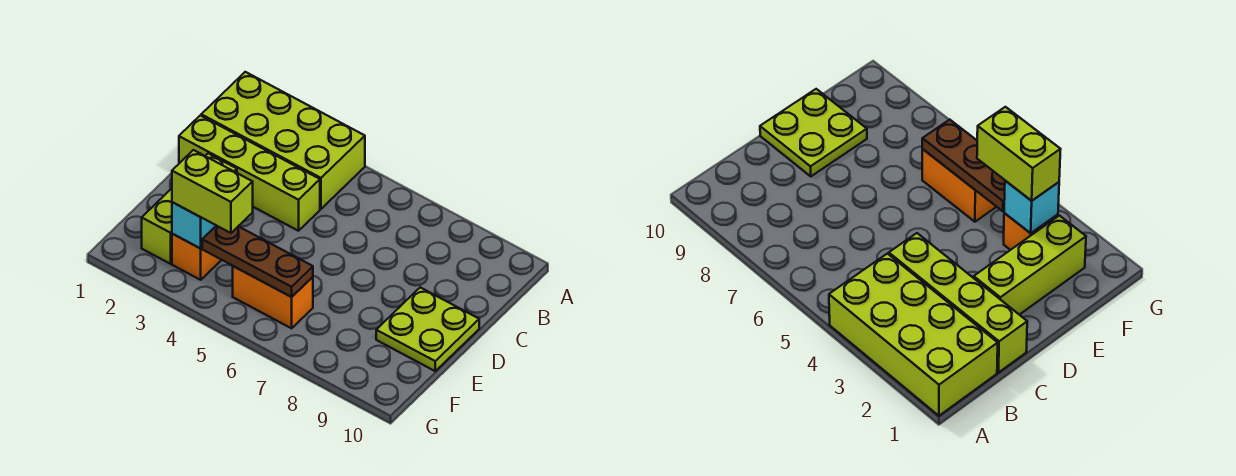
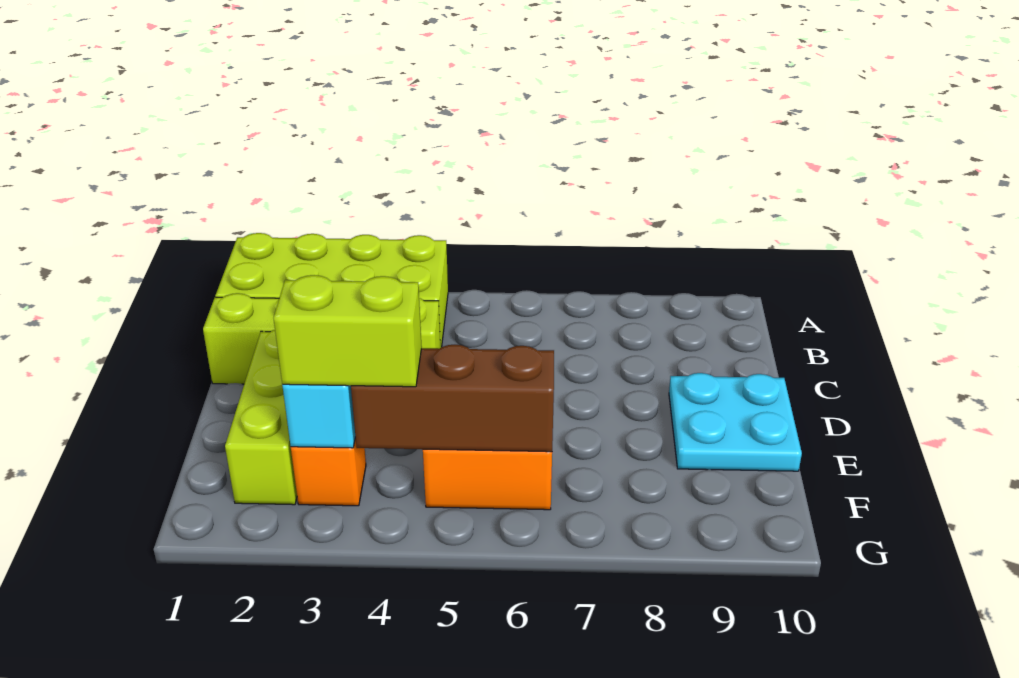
lime plate D9:E10 level 1 -> cyan plate D9:E10 level 1
brown plate F4:F6 level 2 -> brown brick F4:F6 level 2

